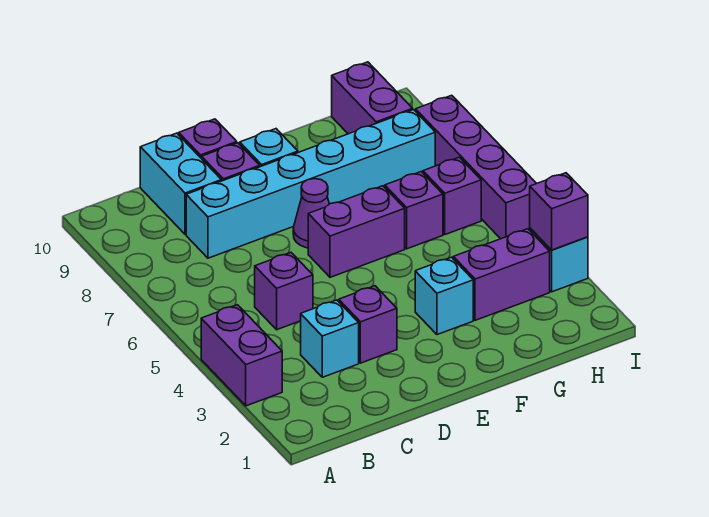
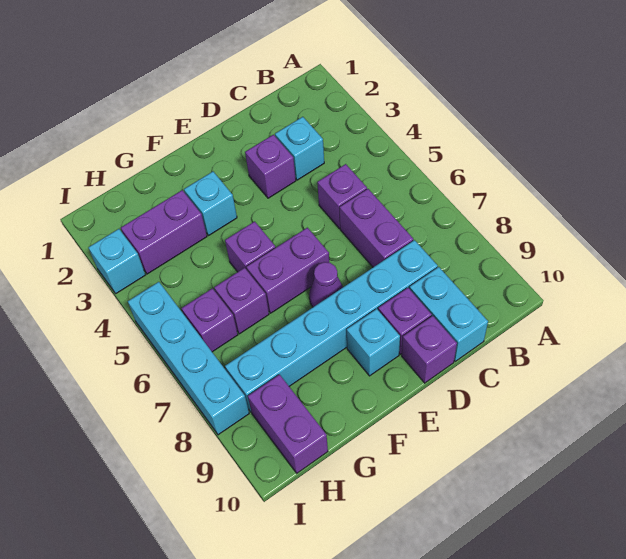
purple brick A3:A4 level 1 -> purple brick C6:C7 level 1
purple brick I3 level 2 -> purple brick F5 level 1
purple brick I5:I8 level 1 -> cyan brick I5:I8 level 1

